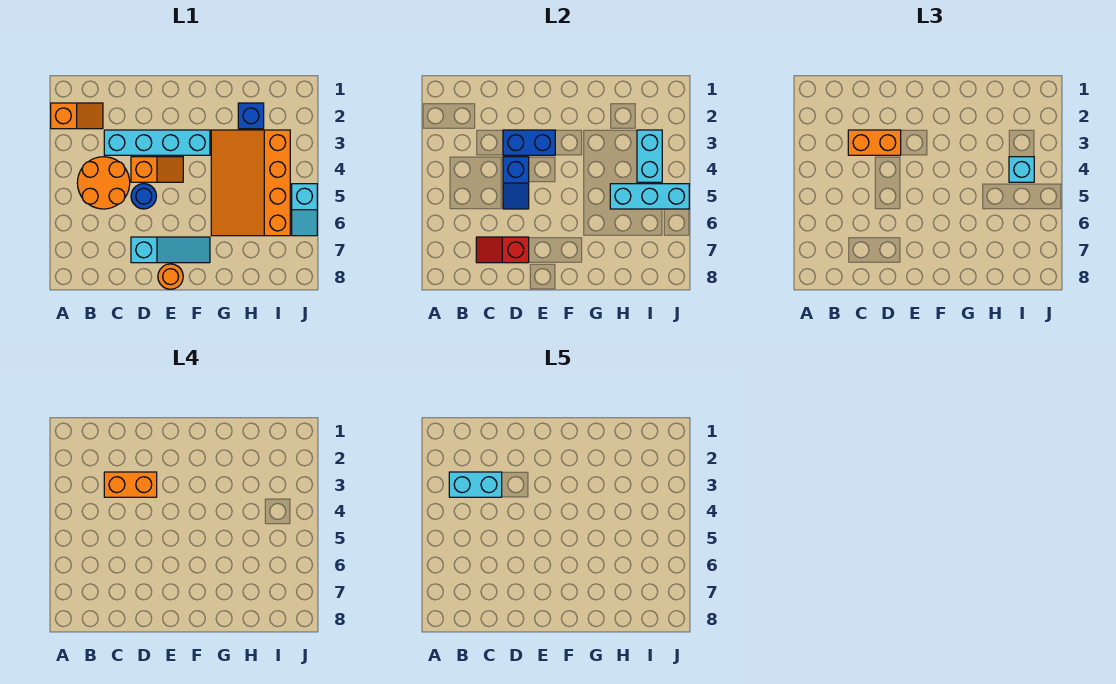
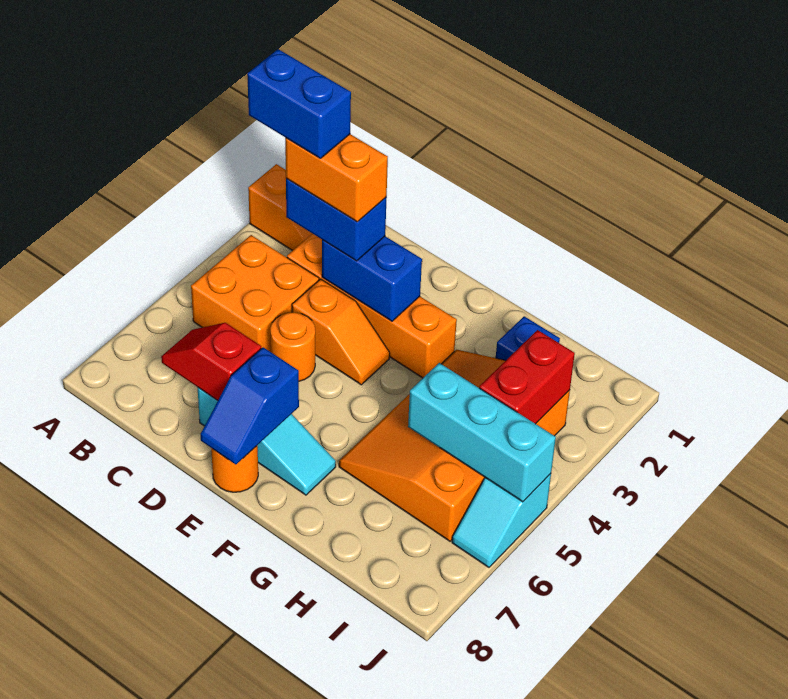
cyan brick B3:C3 level 5 -> blue brick B3:C3 level 5
orange round brick B4:C5 level 1 -> orange brick B4:C5 level 1
cyan brick C3:F3 level 1 -> orange brick C3:F3 level 1
orange brick C3:D3 level 3 -> blue brick C3:D3 level 3
blue slope D4:D5 level 2 top 4 -> blue slope E7:E8 level 2 top 7
blue round brick D5 level 1 -> orange round brick D5 level 1
cyan brick I3:I4 level 2 -> red brick I3:I4 level 2
cyan brick I4 level 3 -> none

